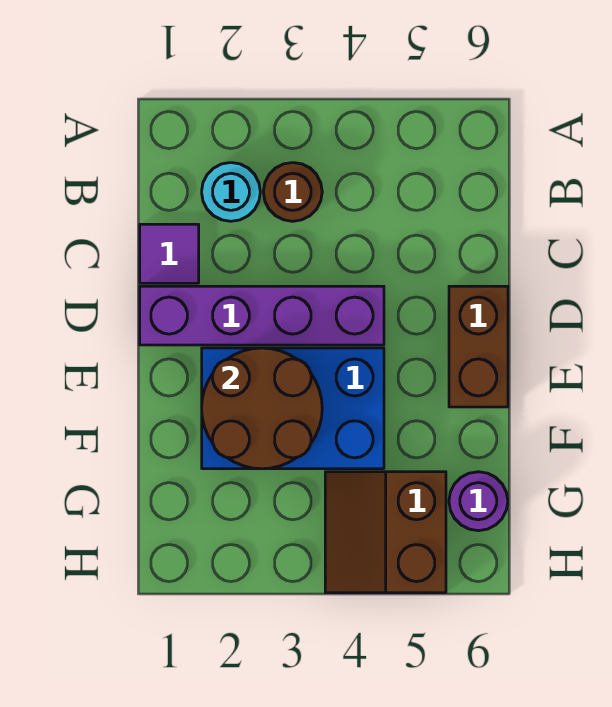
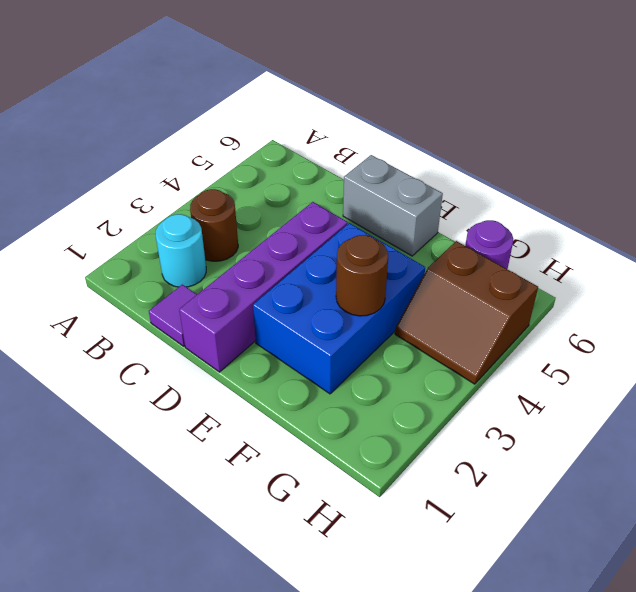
brown brick D6:E6 level 1 -> grey brick D6:E6 level 1
brown round brick E2:F3 level 2 -> brown round brick F3 level 2

